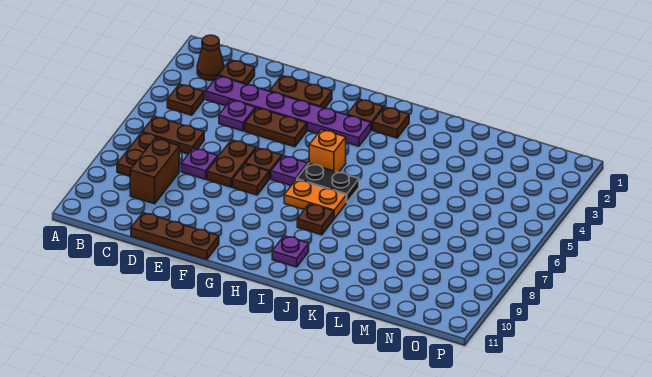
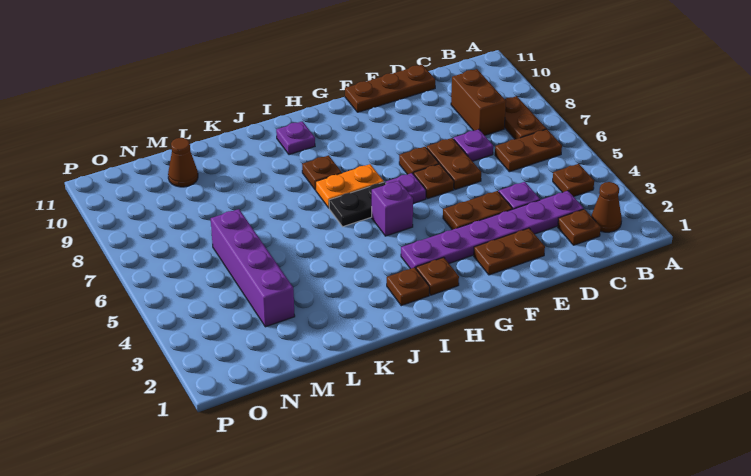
orange brick H5 level 1 -> purple brick H5 level 1
none -> purple brick M3:M6 level 1
none -> brown cone M10 level 1

